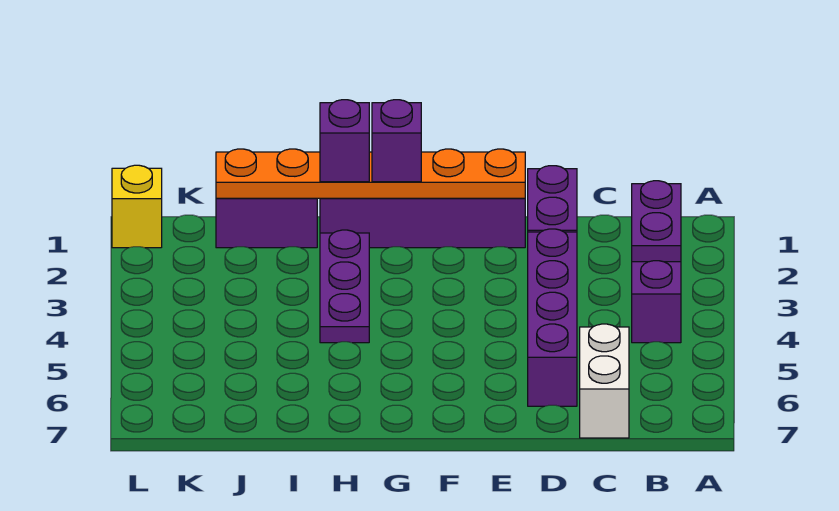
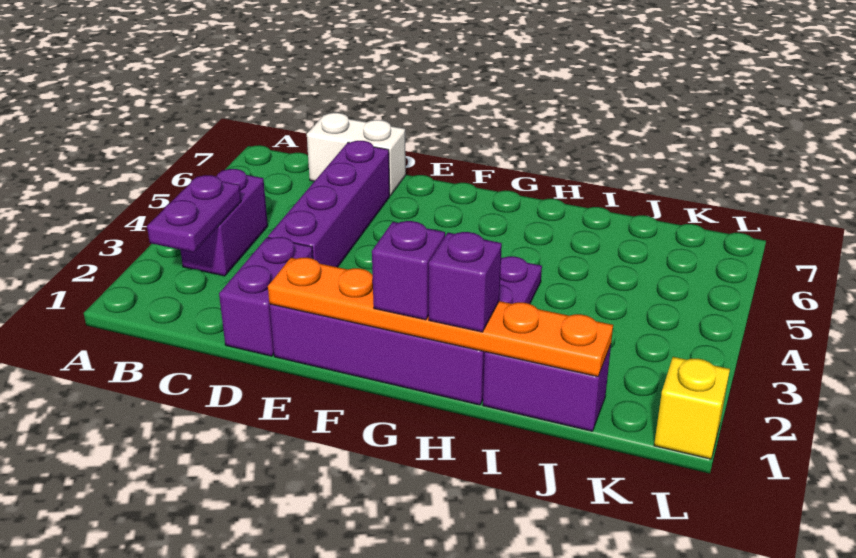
white brick C6:C7 level 1 -> white brick C7:D7 level 1

